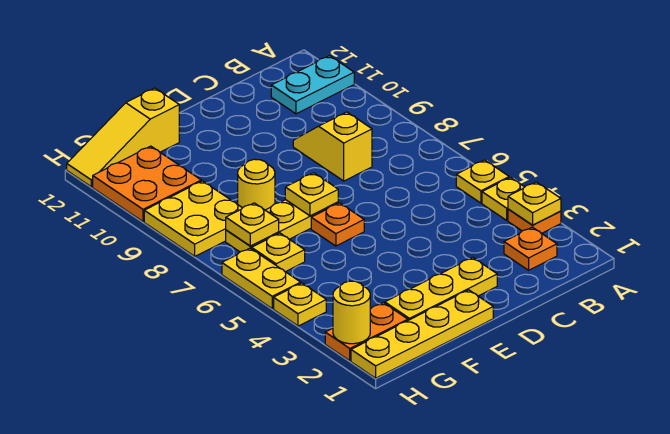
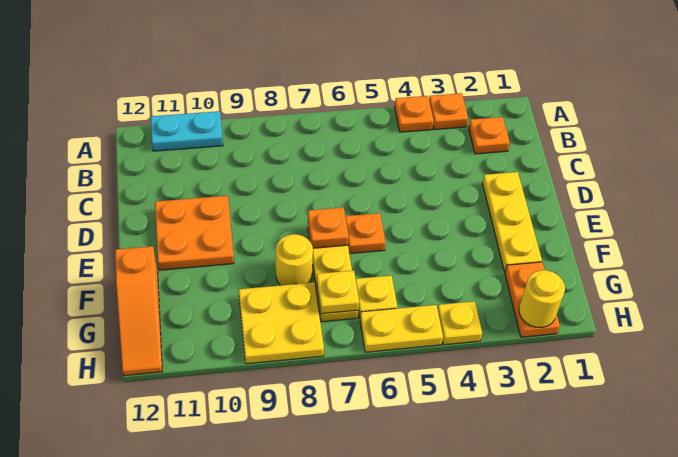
yellow plate A3 level 2 -> none
yellow plate A4 level 1 -> orange plate A4 level 1
yellow plate A5 level 1 -> none
cyan plate A11:B11 level 1 -> cyan plate A10:A11 level 1
yellow slope C8:C9 level 1 top 8 -> none
yellow plate E1:H1 level 1 -> none
yellow plate E7 level 2 -> orange plate E7 level 2
yellow slope F12:H12 level 1 top F -> orange slope F12:H12 level 1 top F
orange plate G10:H11 level 1 -> orange plate D10:E11 level 1

